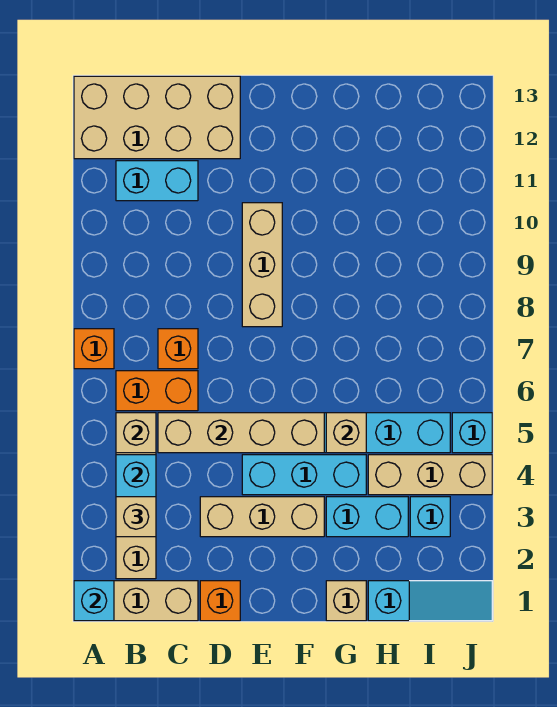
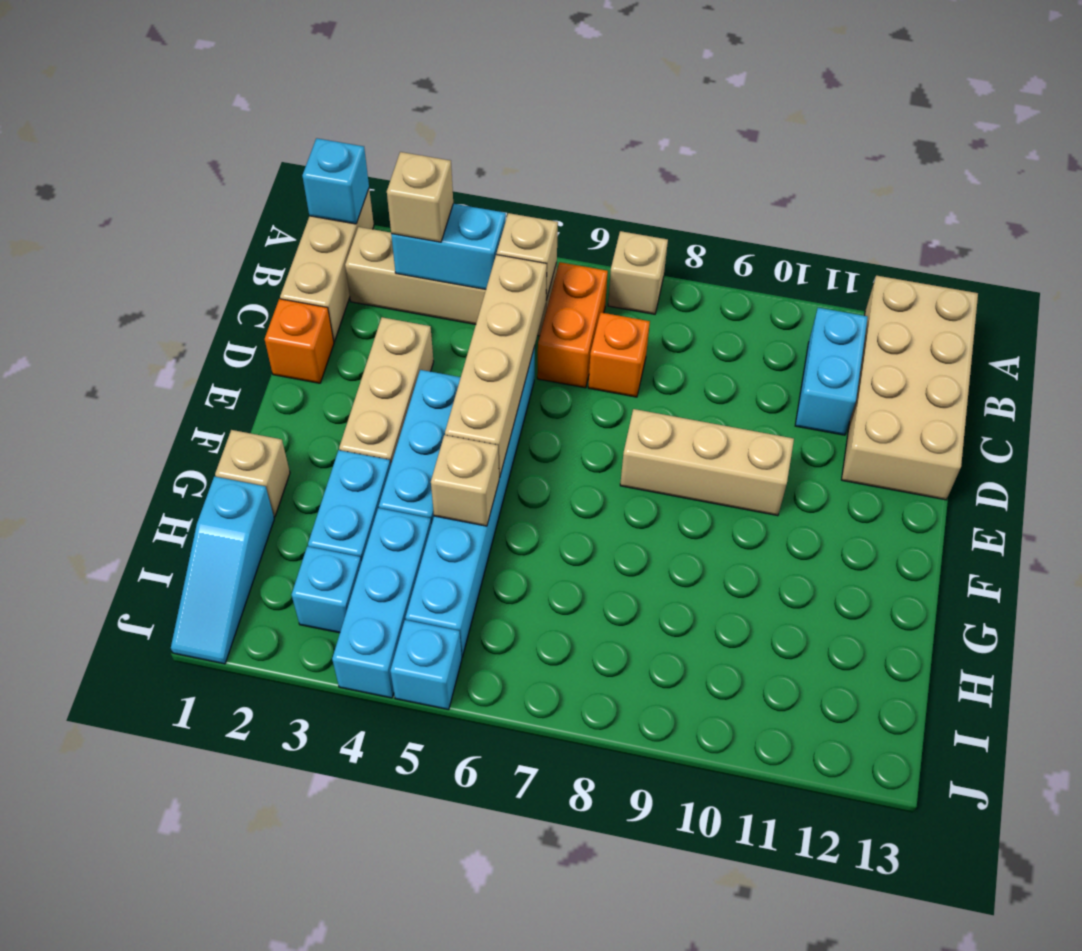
orange brick A7 level 1 -> tan brick A7 level 1
tan brick H4:J4 level 1 -> cyan brick H4:J4 level 1

